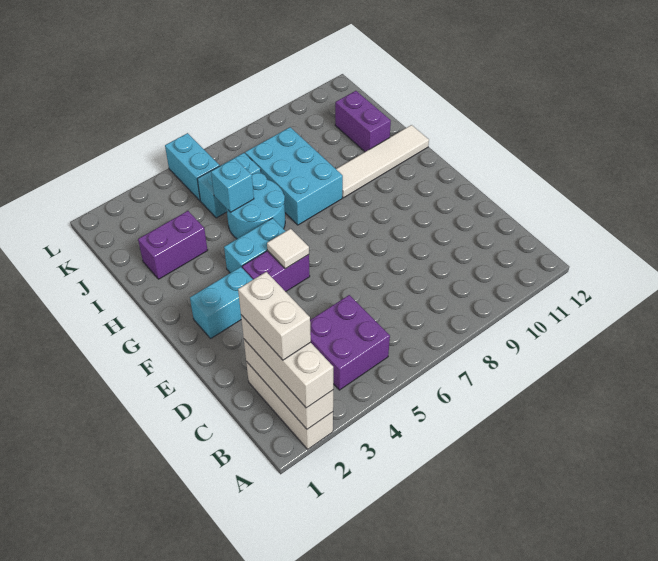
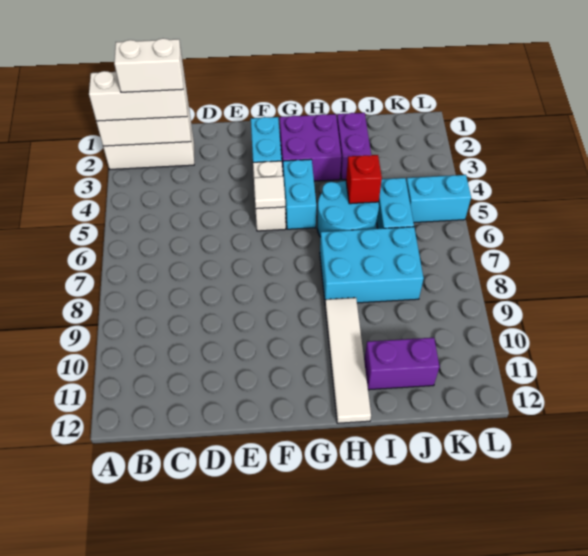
purple brick B4:C5 level 1 -> purple brick G2:H3 level 1
purple brick F4:F5 level 1 -> white brick F4:F5 level 1
cyan brick I5 level 2 -> red brick I5 level 2

